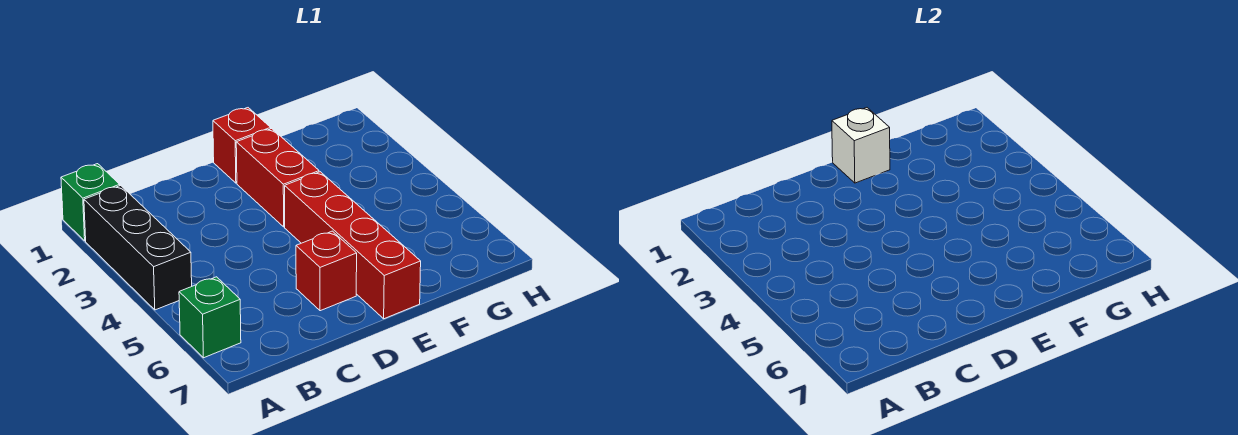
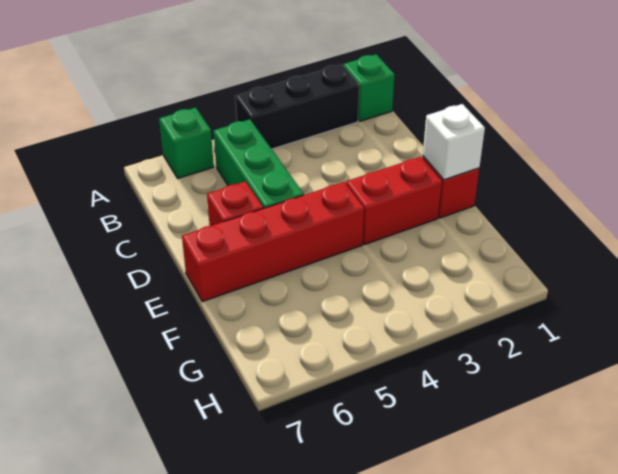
none -> green brick B5:D5 level 1

